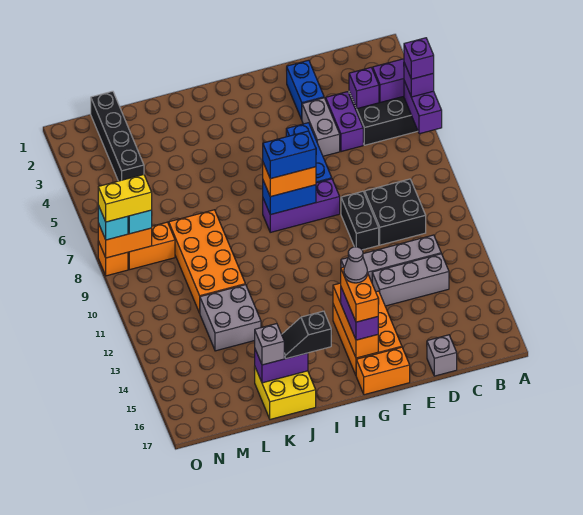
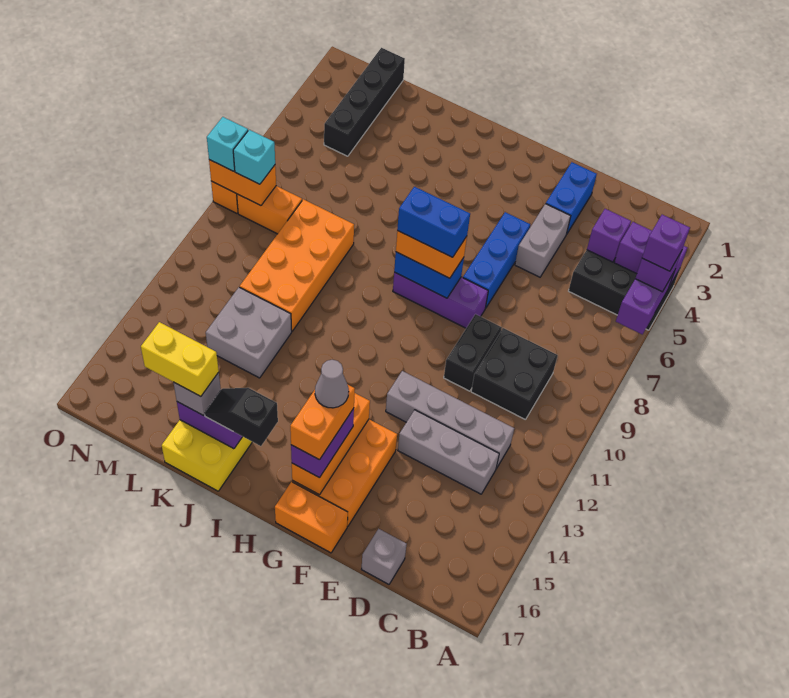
purple brick D4:D5 level 1 -> none
yellow brick N8:O8 level 4 -> yellow brick K16:L16 level 4

